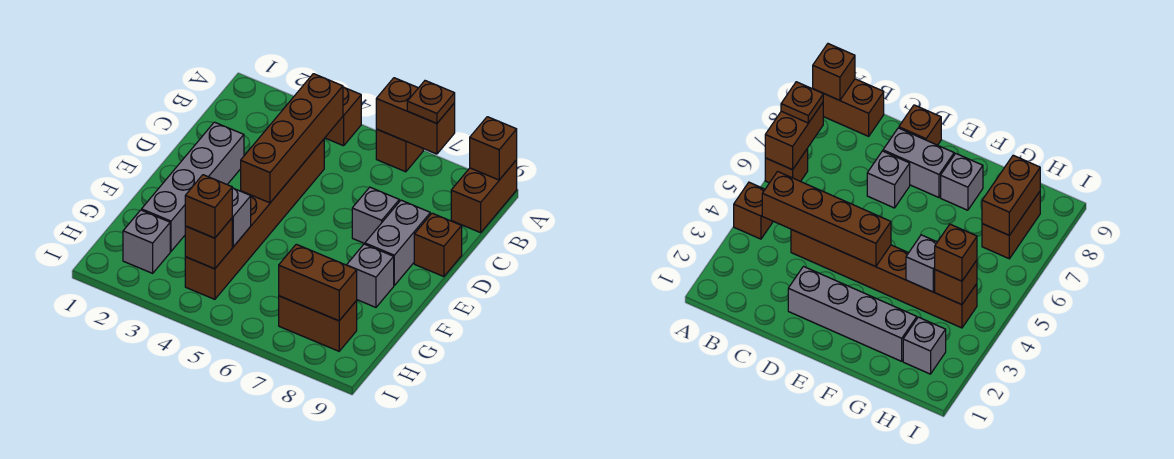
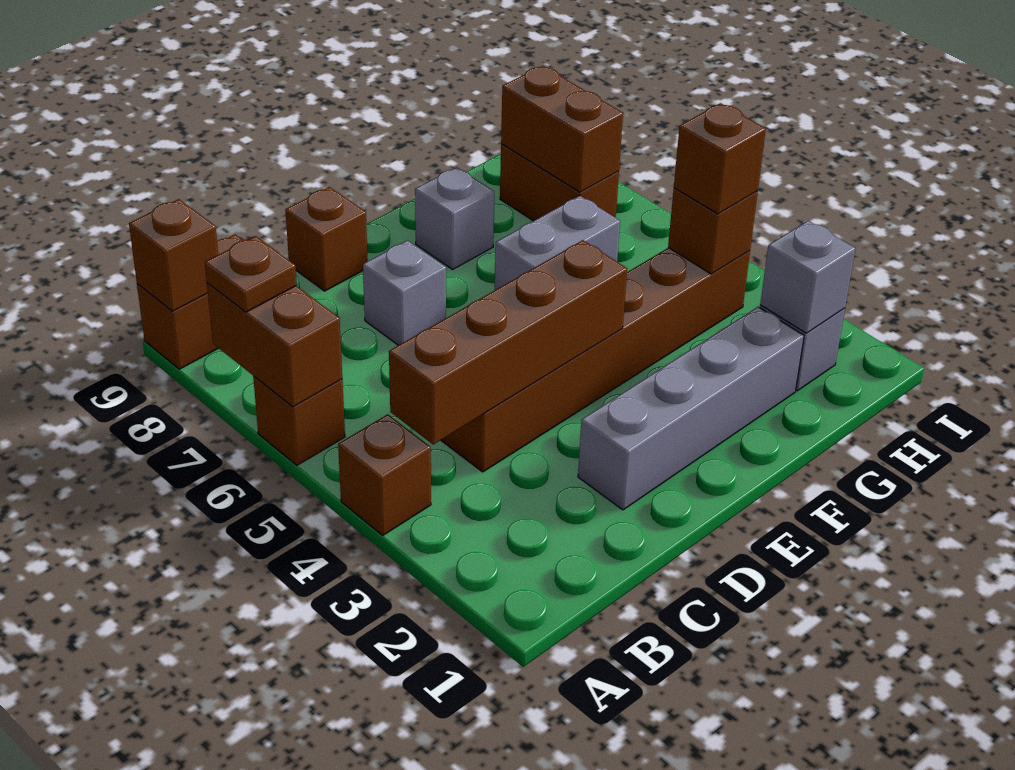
grey brick D8:E8 level 1 -> grey brick F6:G6 level 1
grey brick G4 level 2 -> grey brick H2 level 2

